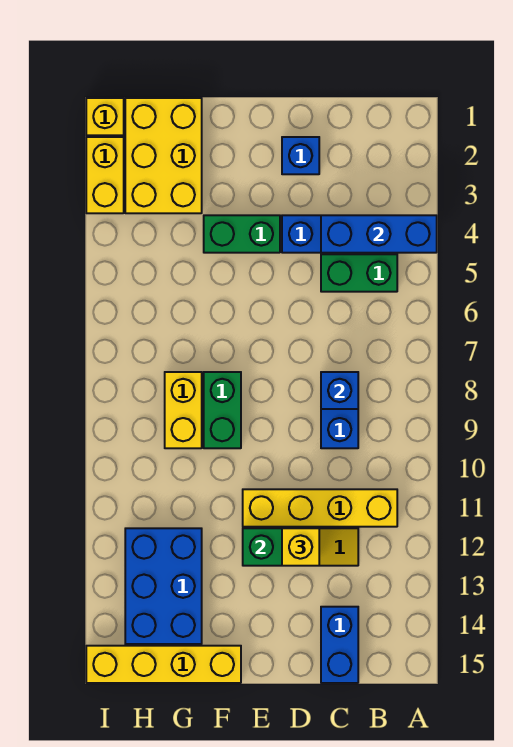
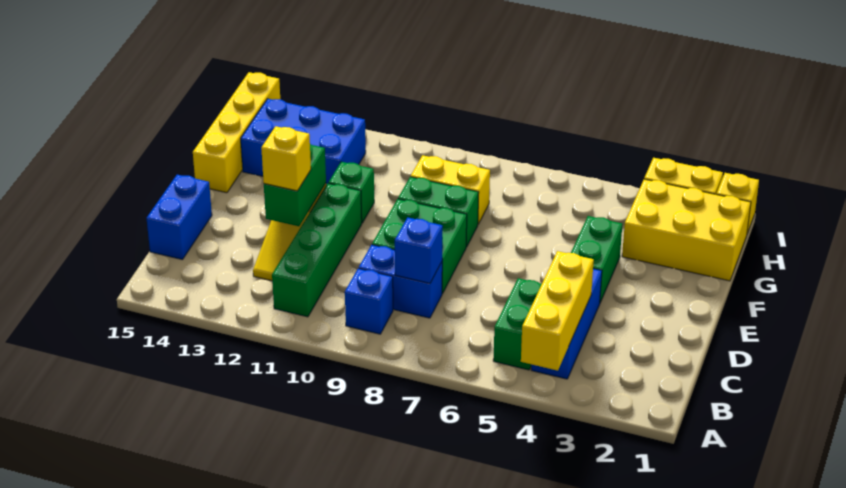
blue brick A4:C4 level 2 -> yellow brick A4:C4 level 2
yellow brick B11:E11 level 1 -> green brick B11:E11 level 1
blue brick C14:C15 level 1 -> blue brick C15:D15 level 1
blue brick D2 level 1 -> blue brick B9 level 1
none -> green brick D8:E9 level 1
none -> green brick F11 level 1

